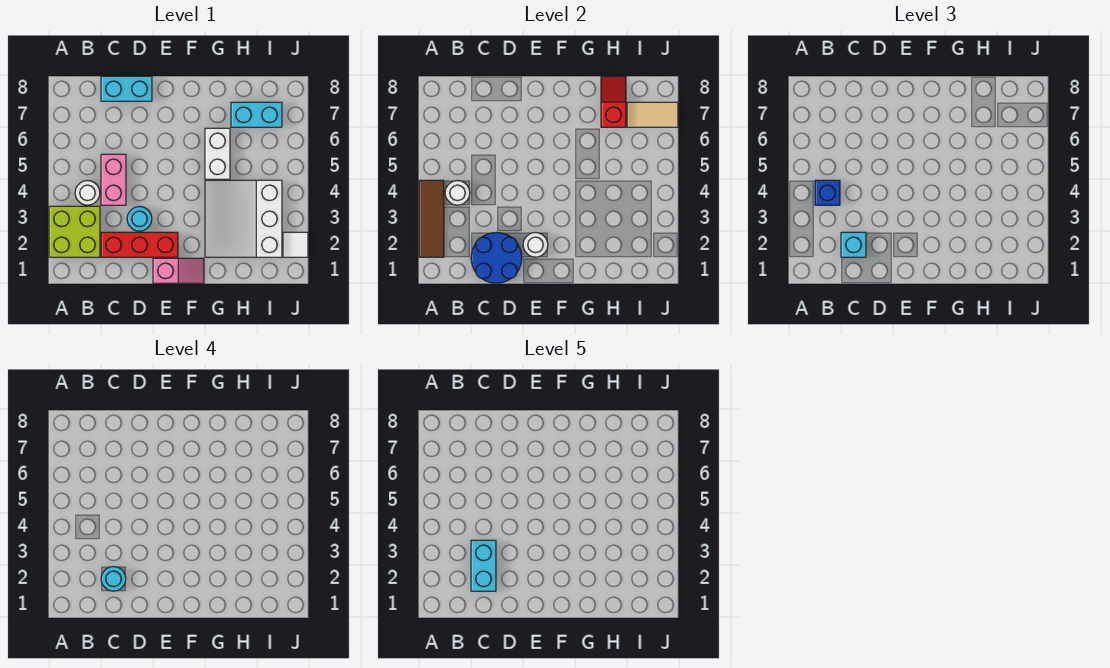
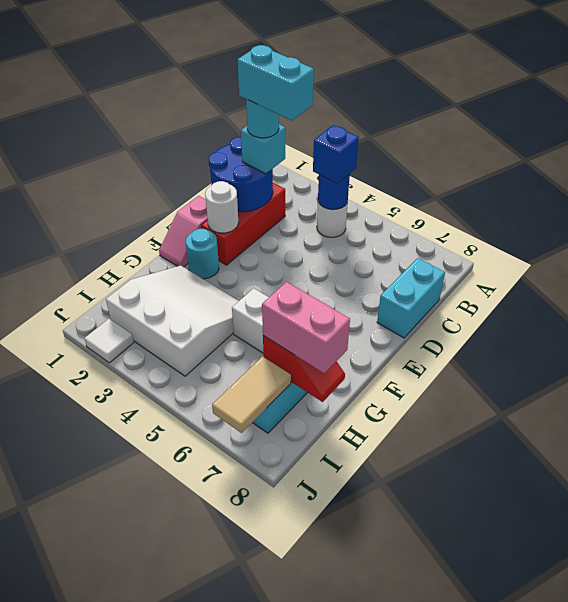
lime brick A2:B3 level 1 -> none
brown tile A2:A4 level 2 -> none
white round brick B4 level 2 -> blue round brick B4 level 2
pink brick C4:C5 level 1 -> pink brick H7:H8 level 3
cyan round brick D3 level 1 -> cyan round brick F2 level 1

